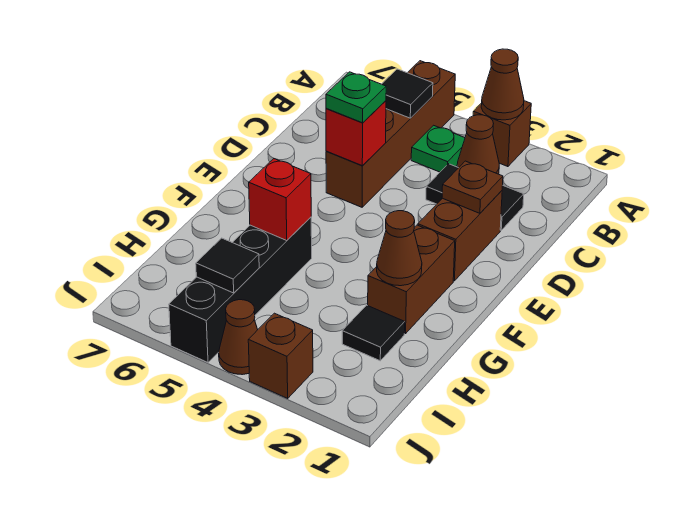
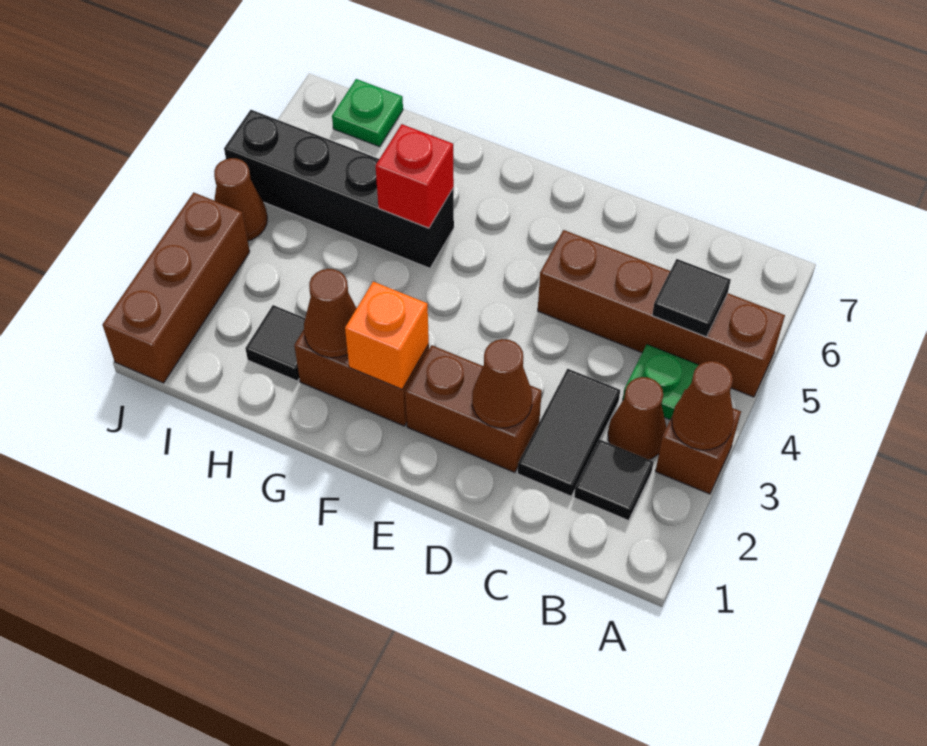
brown plate D2 level 2 -> brown cone D2 level 2
red brick D5 level 2 -> none
green plate D5 level 3 -> green plate I7 level 1
none -> orange brick F2 level 2
black tile I5 level 2 -> black tile B2 level 1
brown brick J3 level 1 -> brown brick J1:J3 level 1

